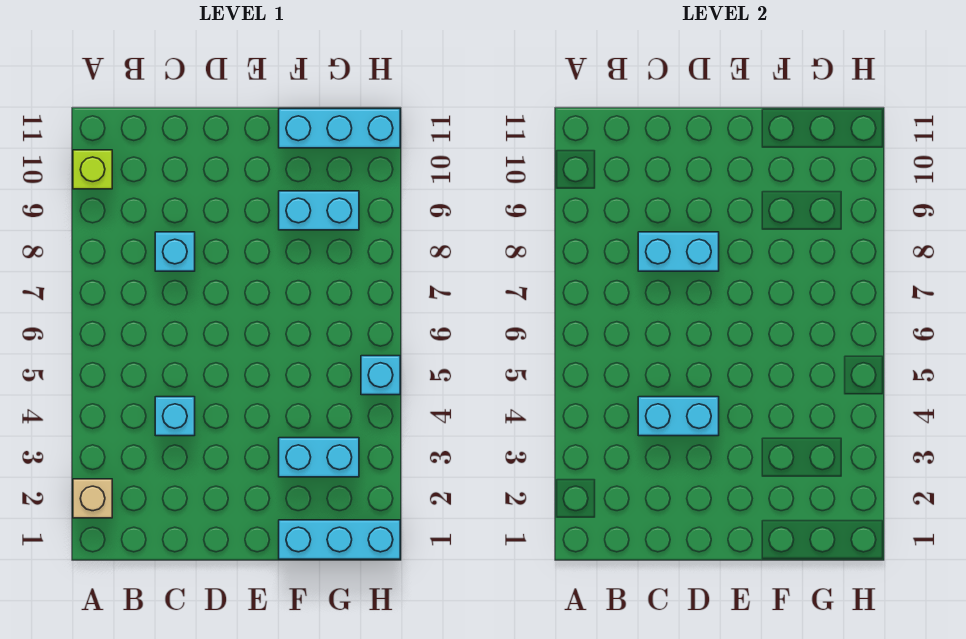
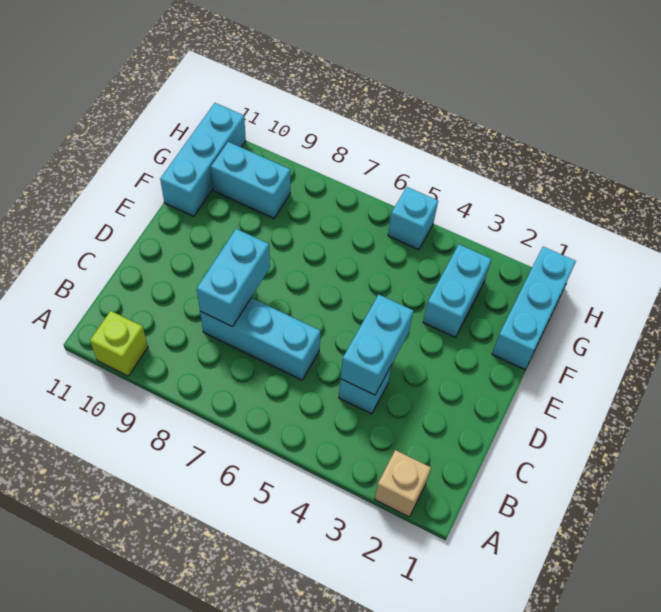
cyan brick C8 level 1 -> cyan brick C6:C8 level 1
cyan brick F9:G9 level 1 -> cyan brick G9:G10 level 1

